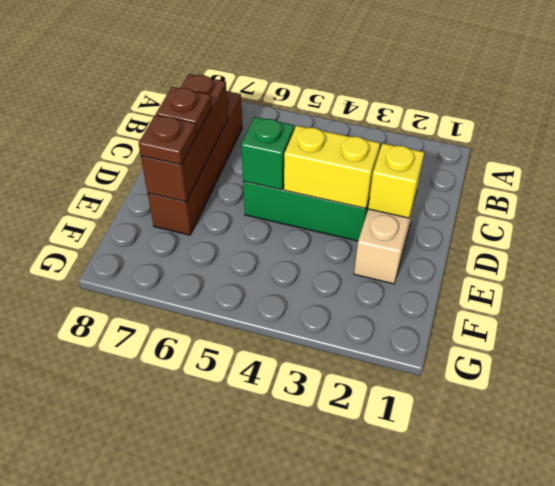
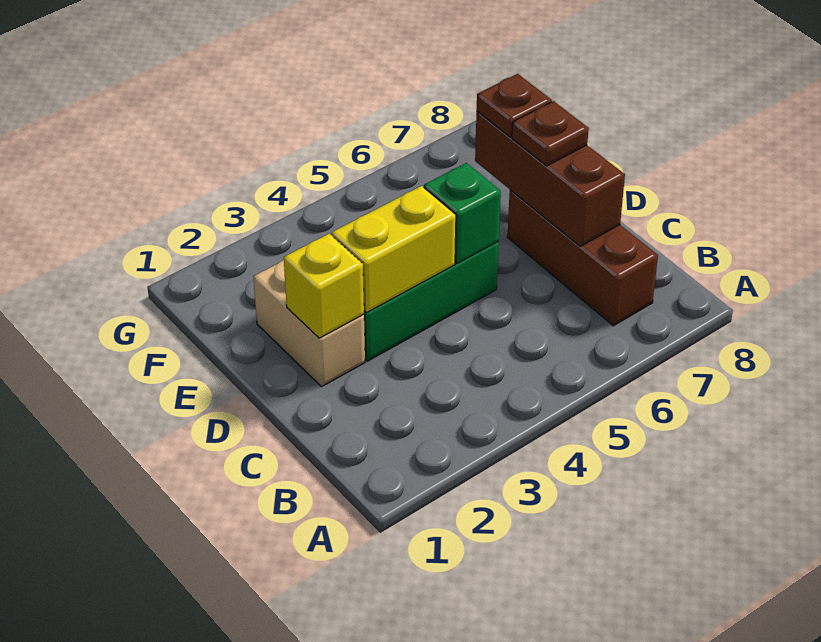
brown brick B7:E7 level 1 -> brown brick B7:D7 level 1

